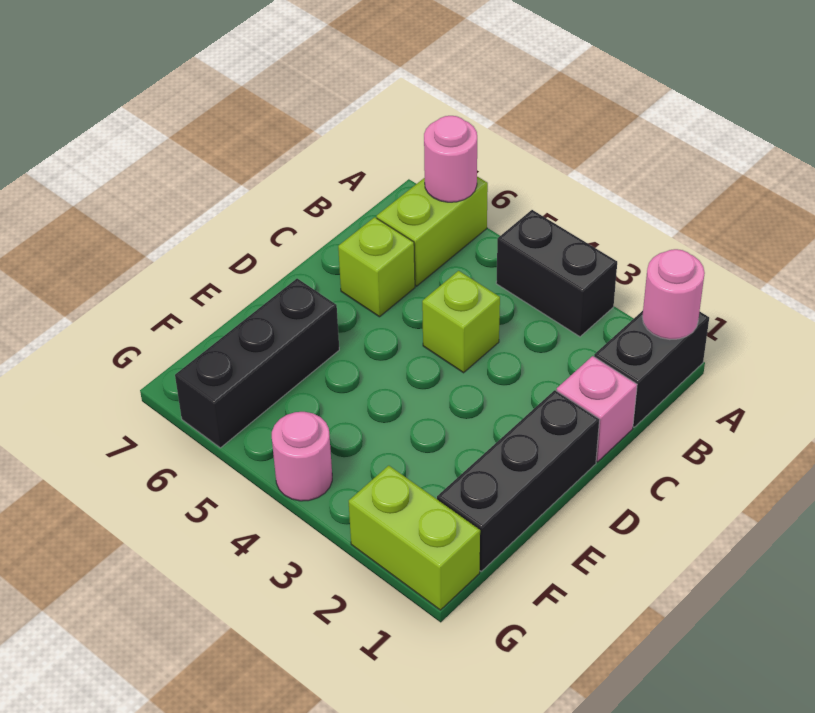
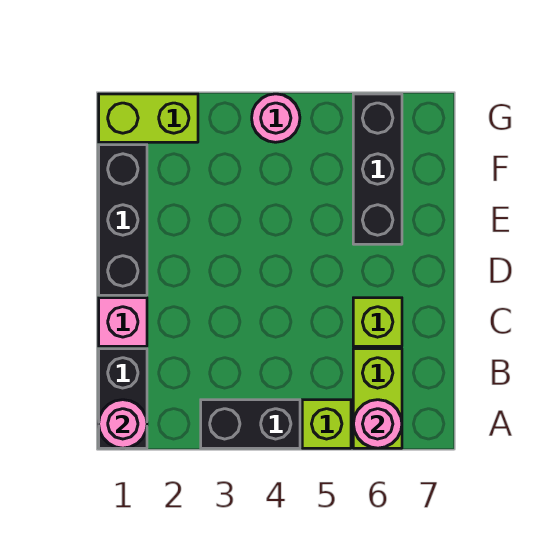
lime brick C4 level 1 -> lime brick A5 level 1

